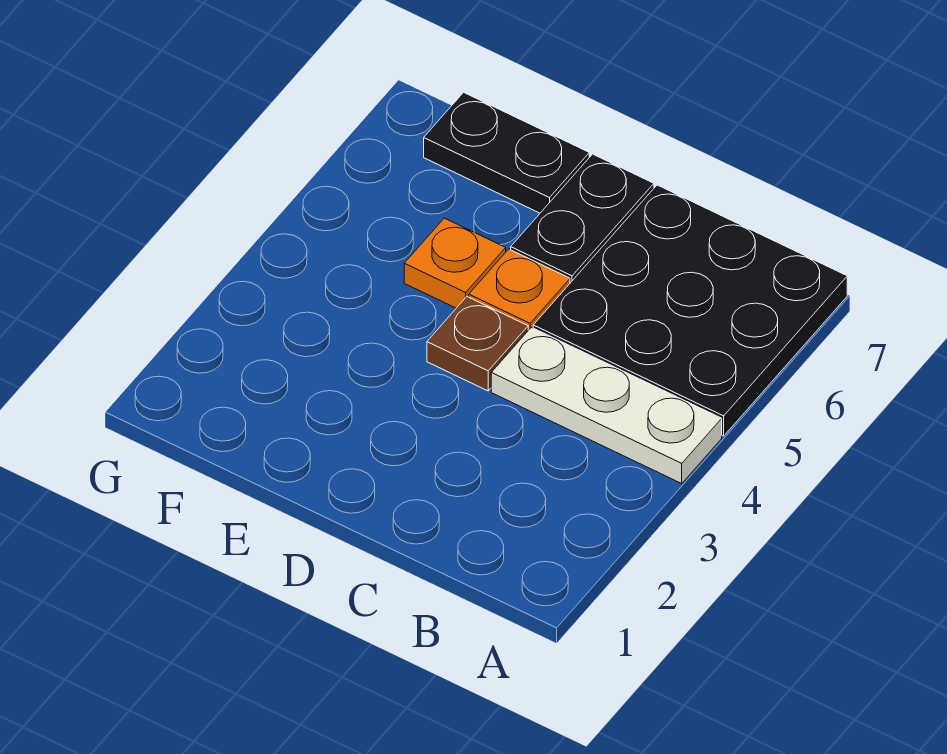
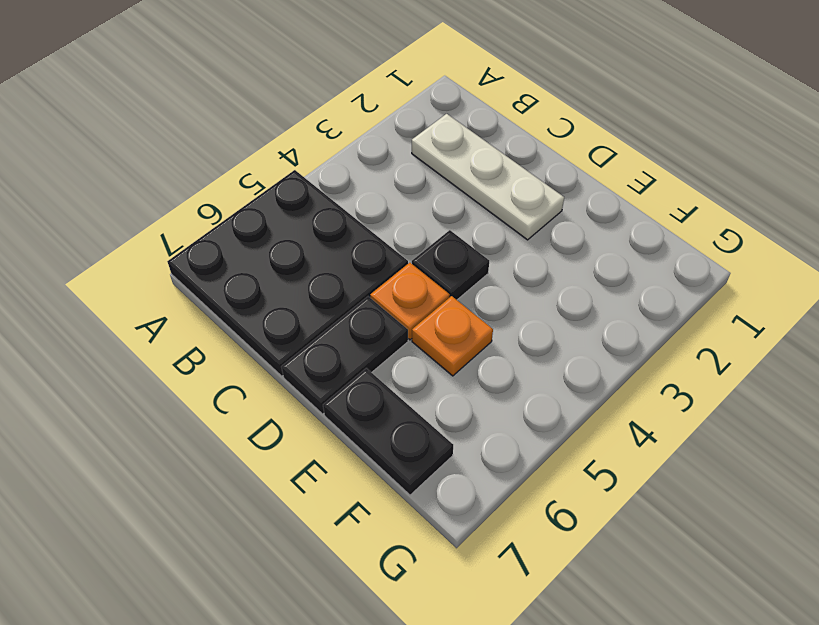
white plate A4:C4 level 1 -> white plate B2:D2 level 1
brown plate D4 level 1 -> black plate D4 level 1

